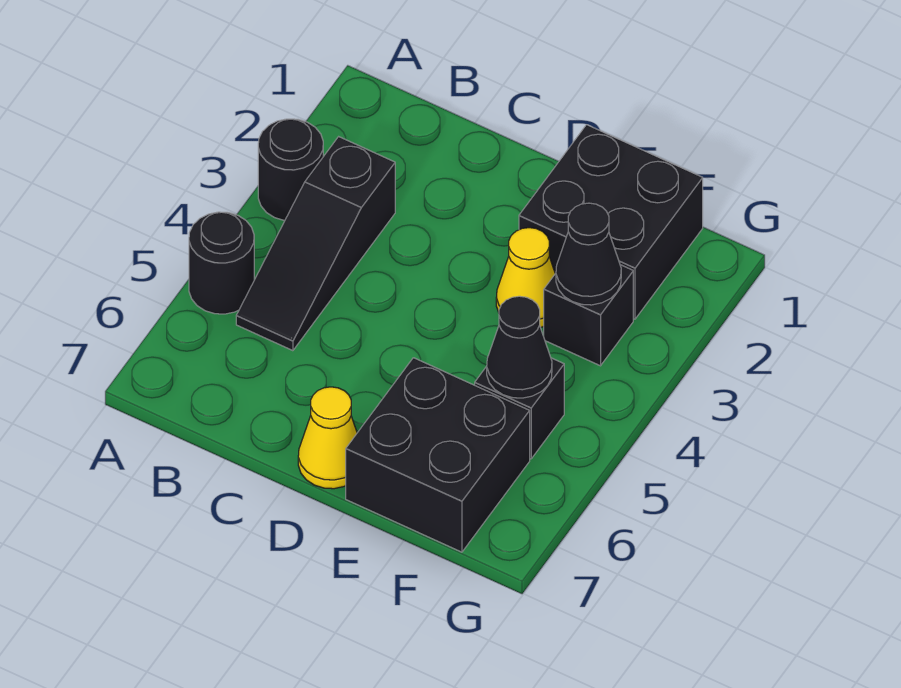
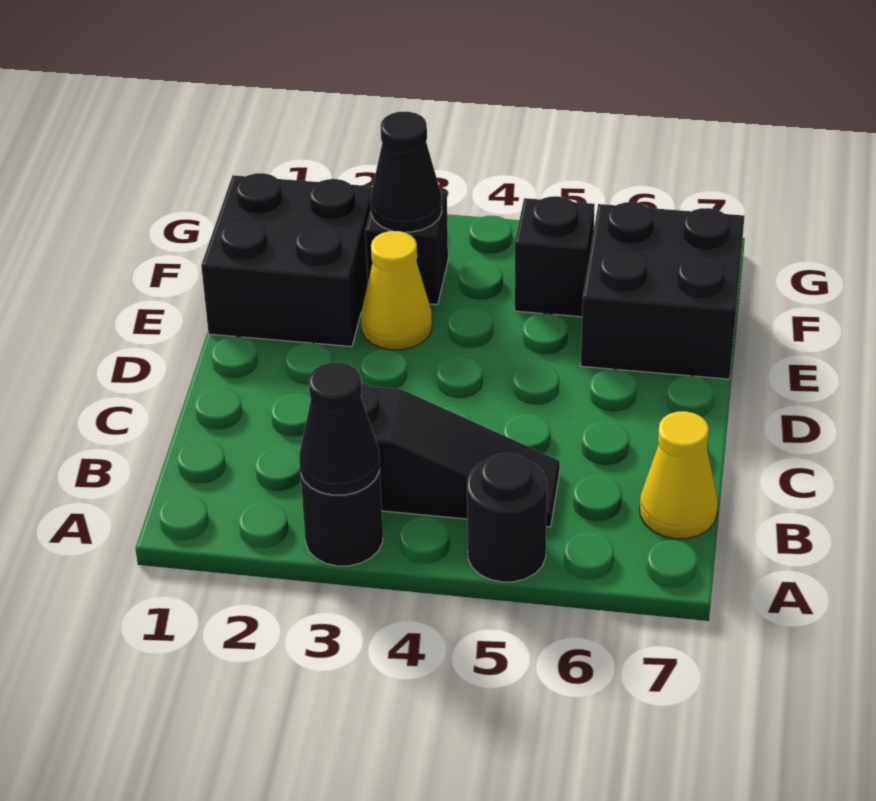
yellow cone D7 level 1 -> yellow cone B7 level 1
black cone F5 level 2 -> black cone A3 level 2

